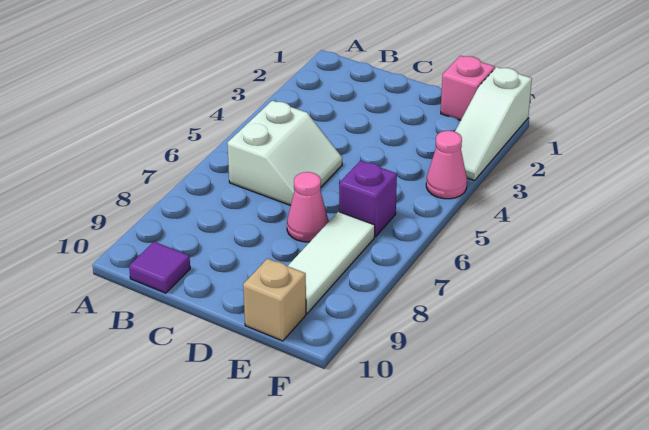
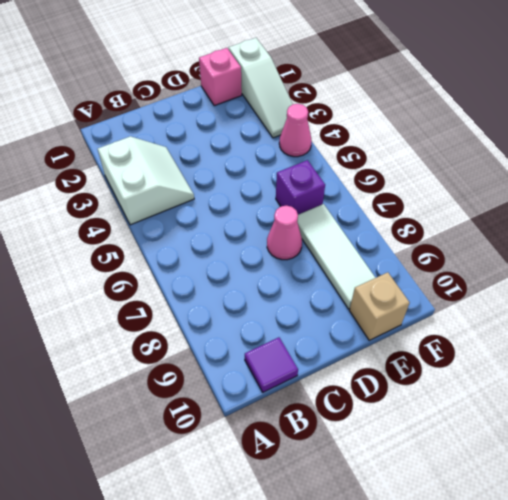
white slope B5:C6 level 1 top B -> white slope A3:B4 level 1 top A

